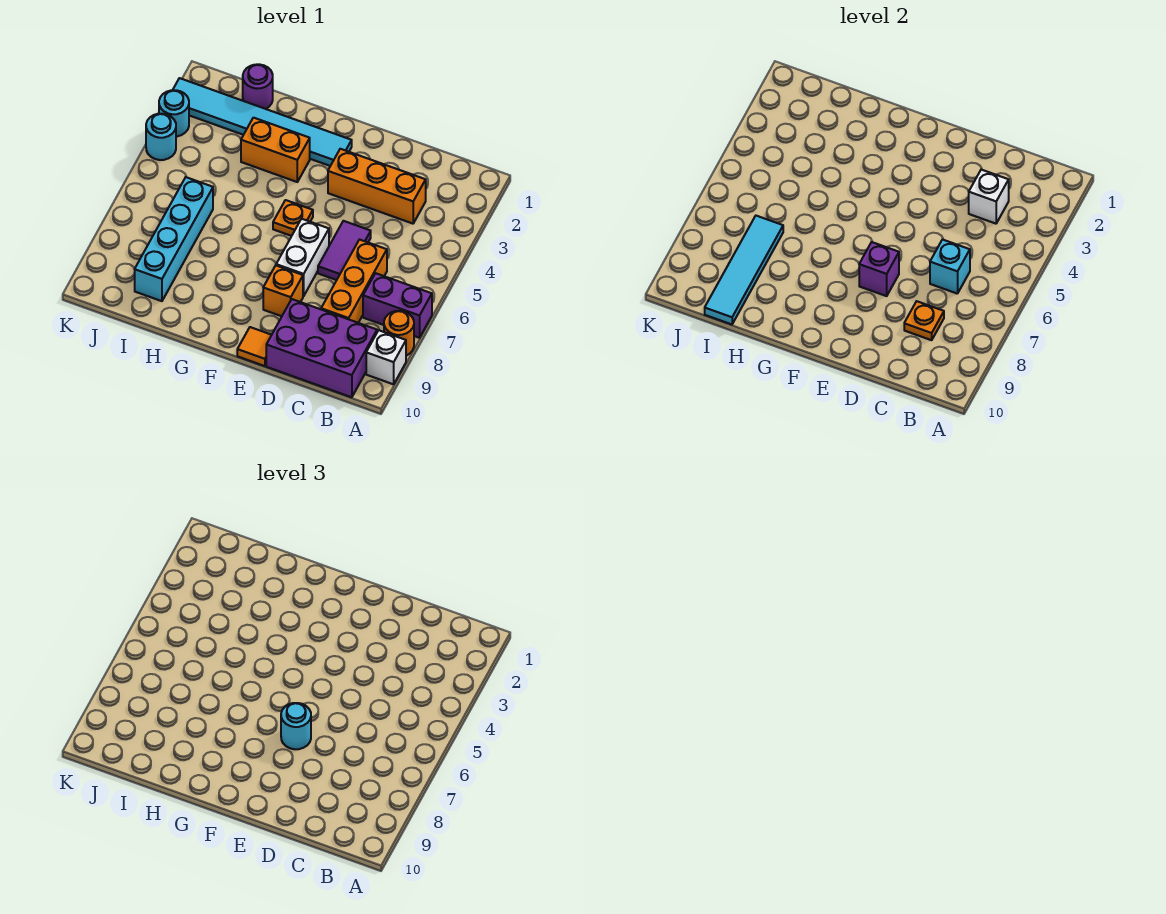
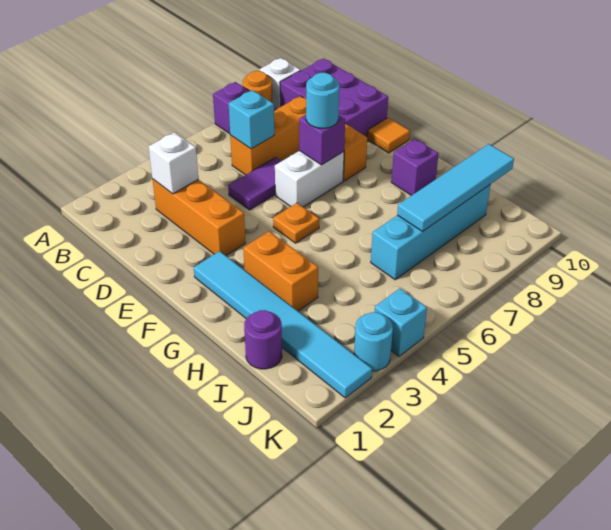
orange plate C8 level 2 -> none
none -> purple brick G9 level 1
cyan round brick K4 level 1 -> cyan brick K4 level 1

